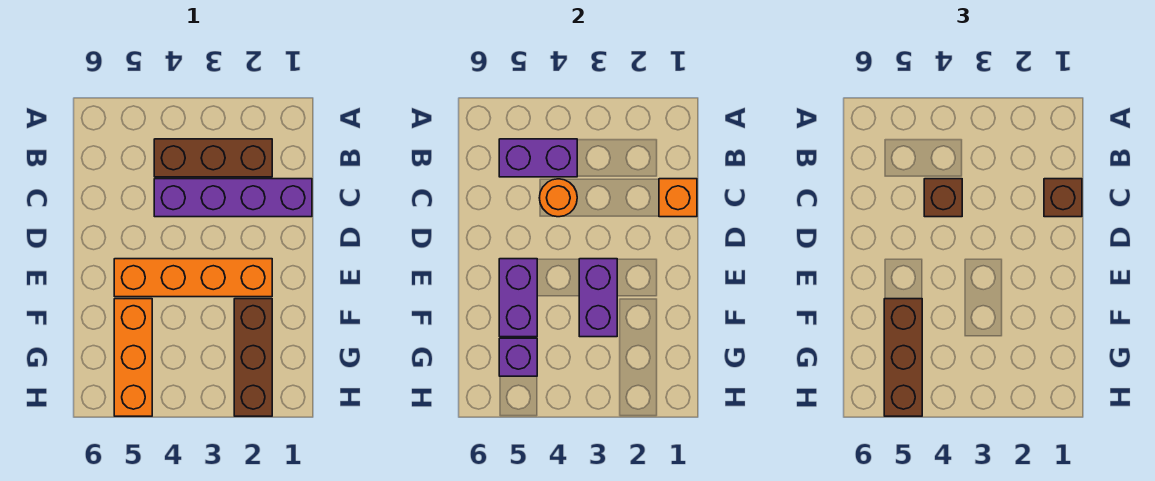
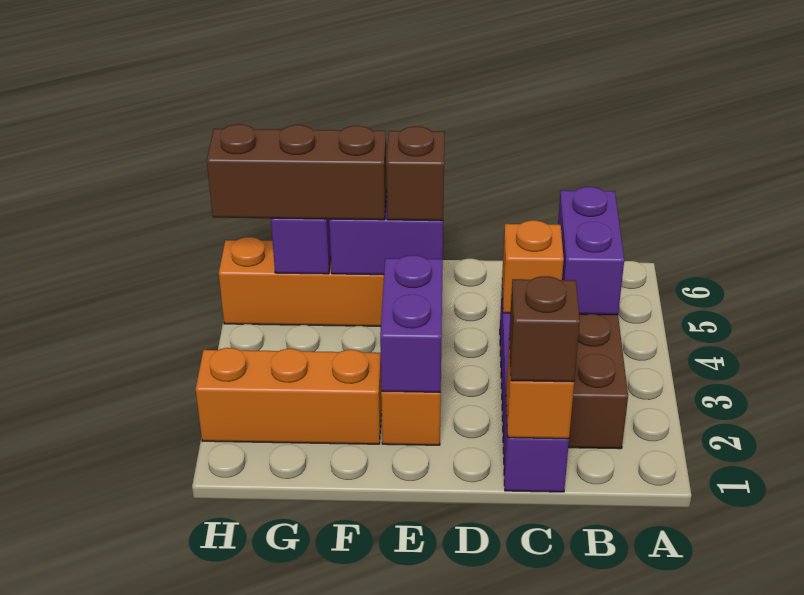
orange round brick C4 level 2 -> orange brick C4 level 2
brown brick C4 level 3 -> brown brick E5 level 3
purple brick E3:F3 level 2 -> purple brick E2:E3 level 2
brown brick F2:H2 level 1 -> orange brick F2:H2 level 1

